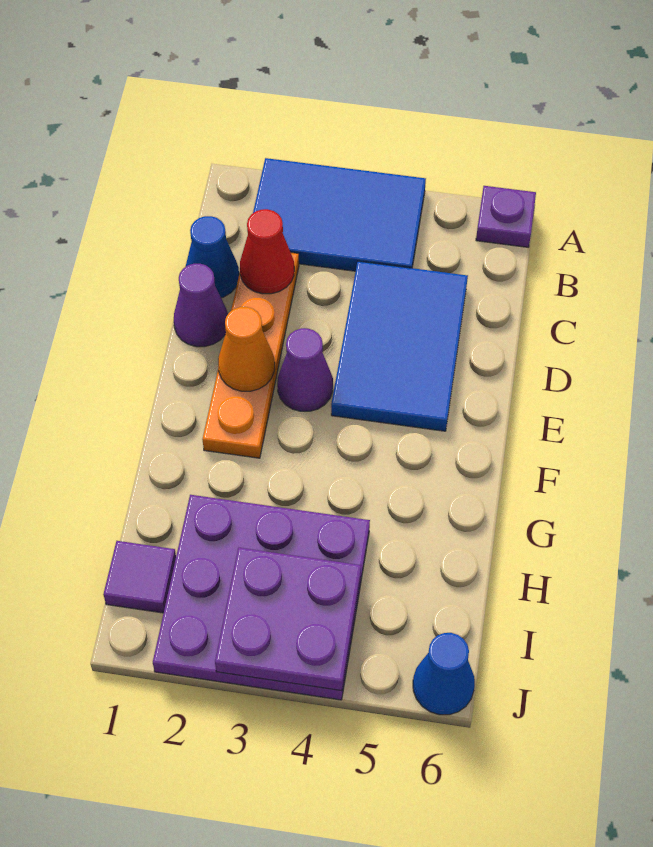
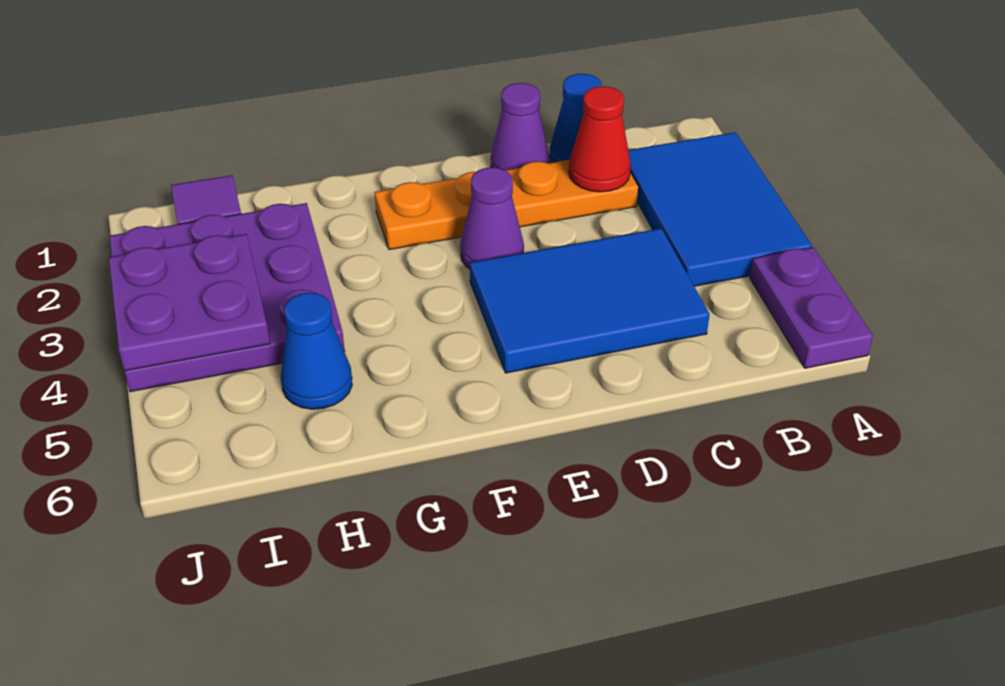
purple plate A6 level 1 -> purple plate A5:A6 level 1
orange cone E2 level 2 -> none
blue cone J6 level 1 -> blue cone H5 level 1

